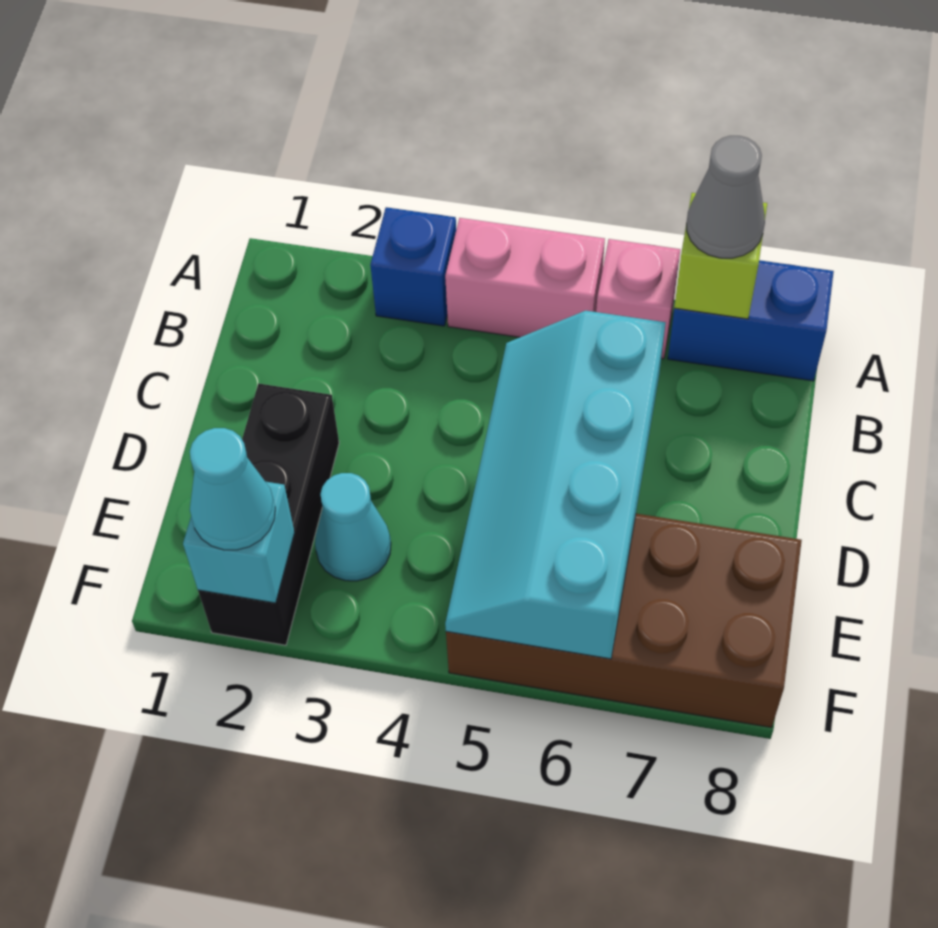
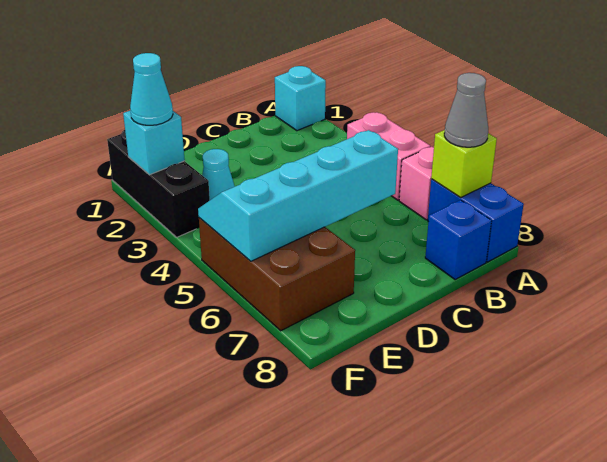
none -> cyan brick A1 level 1
blue brick A3 level 1 -> blue brick B8 level 1
black brick D2:F2 level 1 -> black brick F1:F3 level 1
brown brick E5:F8 level 1 -> brown brick E5:F7 level 1

